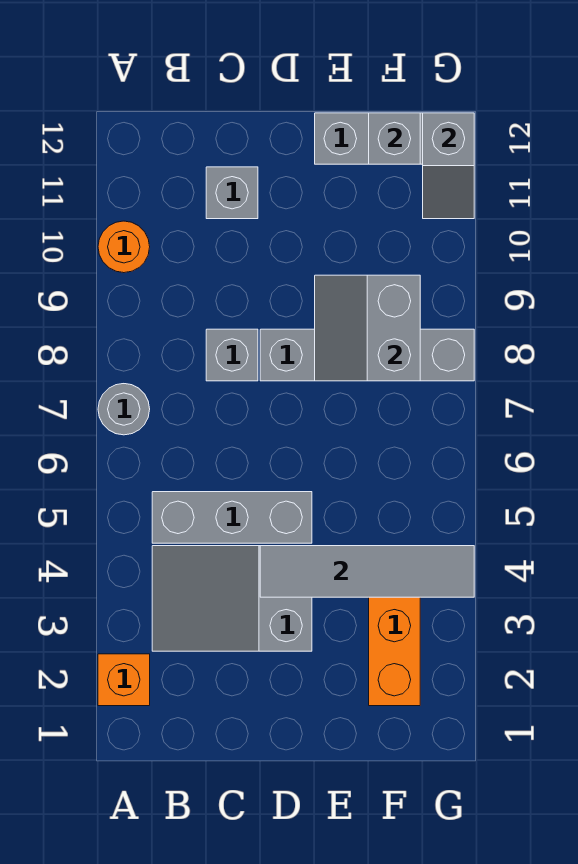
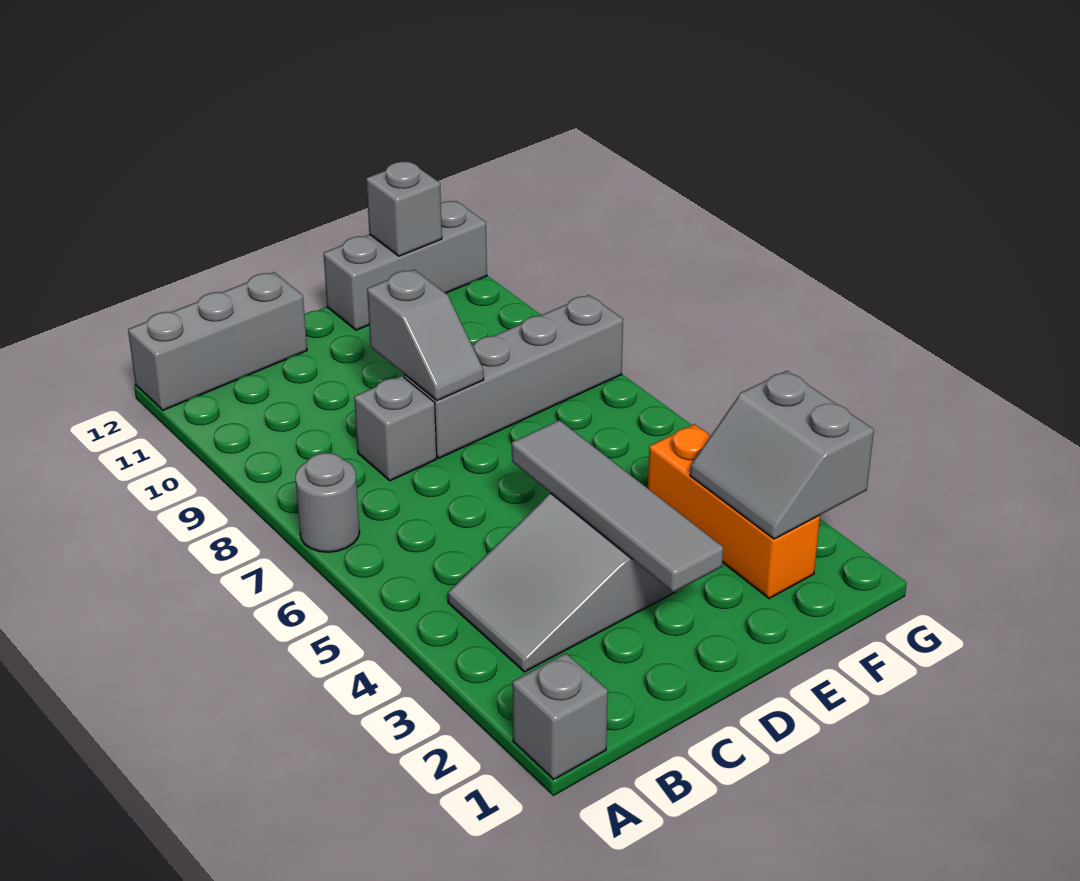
orange brick A2 level 1 -> none
orange round brick A10 level 1 -> none
grey brick B5:D5 level 1 -> grey brick A12:C12 level 1
grey brick C11 level 1 -> grey brick A1 level 1
grey tile D4:G4 level 2 -> grey tile D2:D5 level 2
grey slope E8:F9 level 2 top F -> grey slope F2:G3 level 2 top G
grey slope G11:G12 level 2 top 12 -> grey slope D8:D9 level 2 top 9

